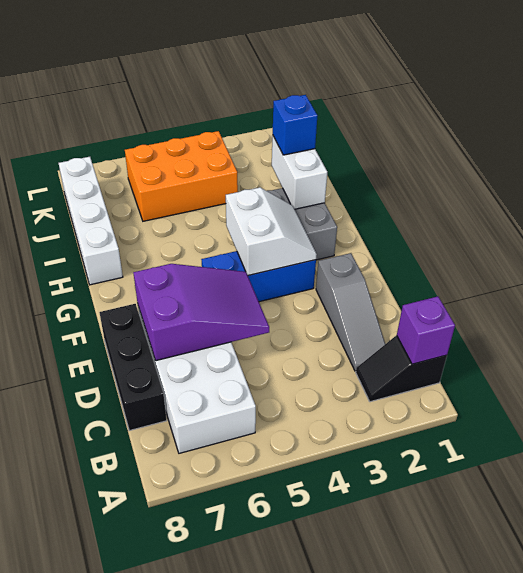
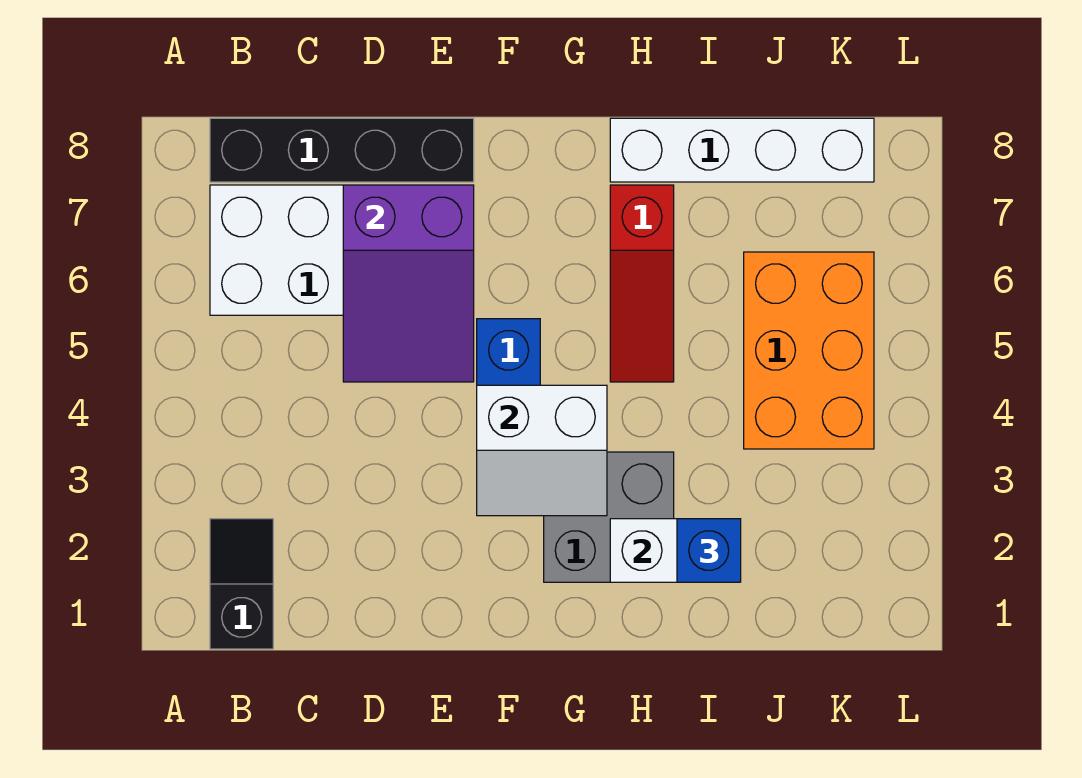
purple brick B1 level 2 -> none
grey slope C2:E2 level 1 top E -> none
black brick C8:E8 level 1 -> black brick B8:E8 level 1
none -> red slope H5:H7 level 1 top 7

